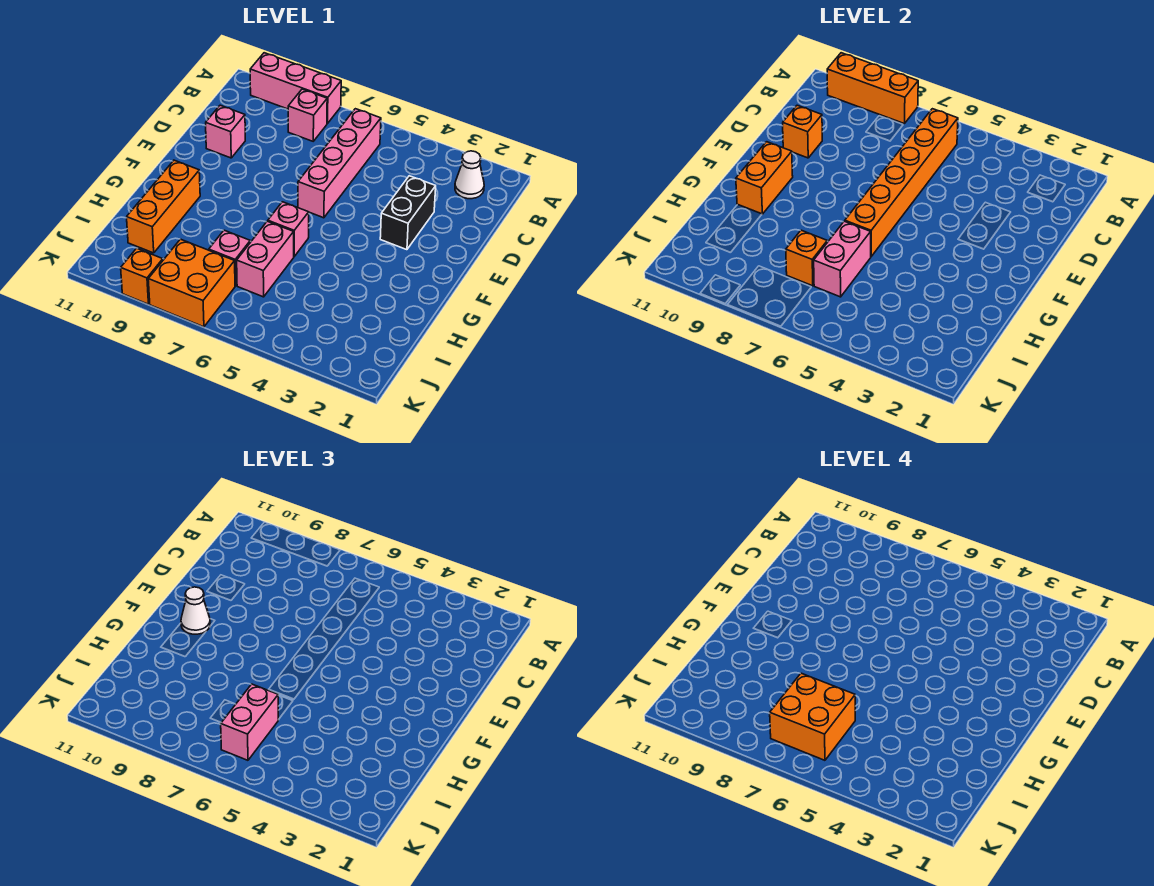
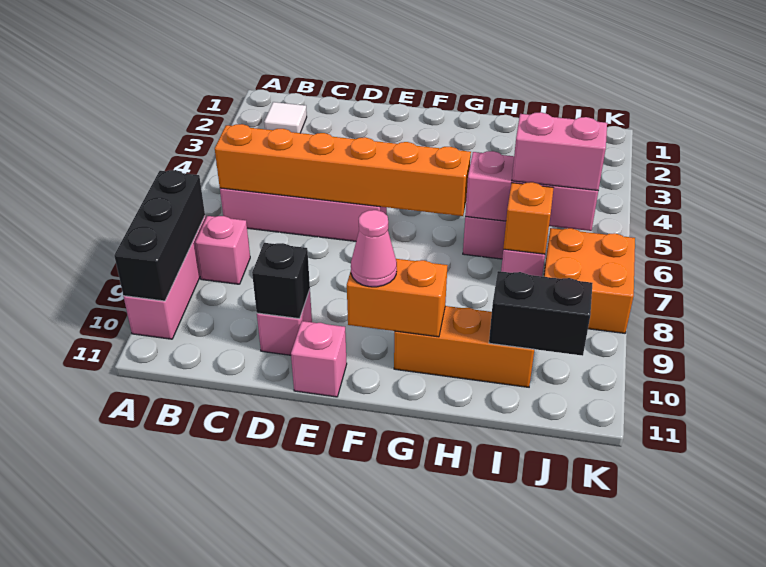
orange brick A8:A10 level 2 -> black brick A8:A10 level 2
white cone B2 level 1 -> white tile B2 level 1
black brick D3:E3 level 1 -> black brick I10:J10 level 2
orange brick D10 level 2 -> black brick D10 level 2
white cone F10 level 3 -> pink cone F10 level 3
pink brick G6 level 1 -> pink brick E11 level 1
pink brick H6:I6 level 2 -> pink brick H6:J6 level 2
orange brick I6:J7 level 4 -> none
orange brick K9 level 1 -> none

